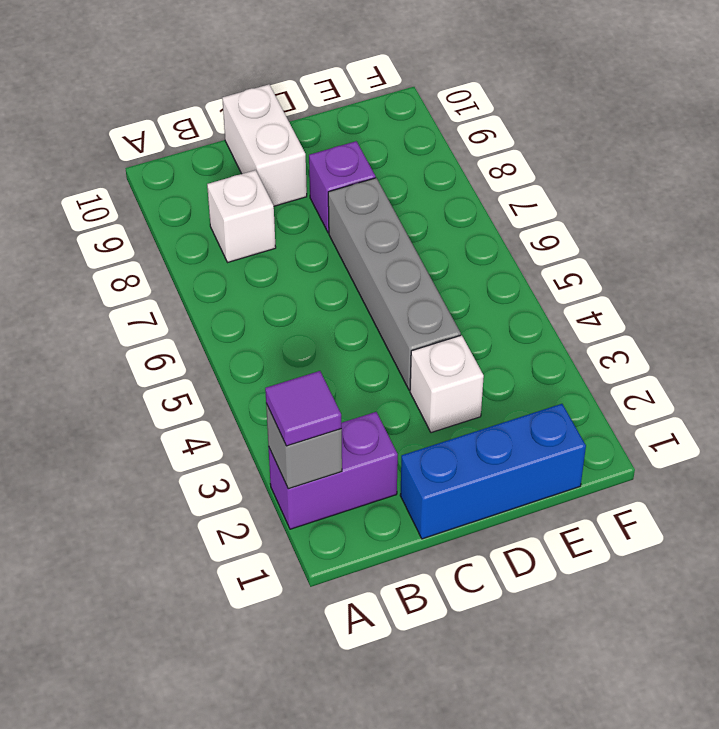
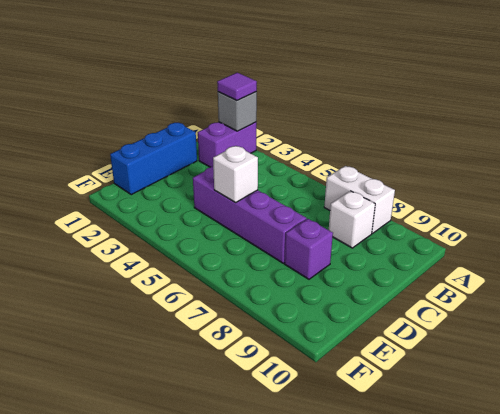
white brick C9:C10 level 1 -> white brick A7:A8 level 1
white brick D3 level 1 -> white brick D5 level 2
grey brick D4:D7 level 1 -> purple brick D4:D7 level 1

